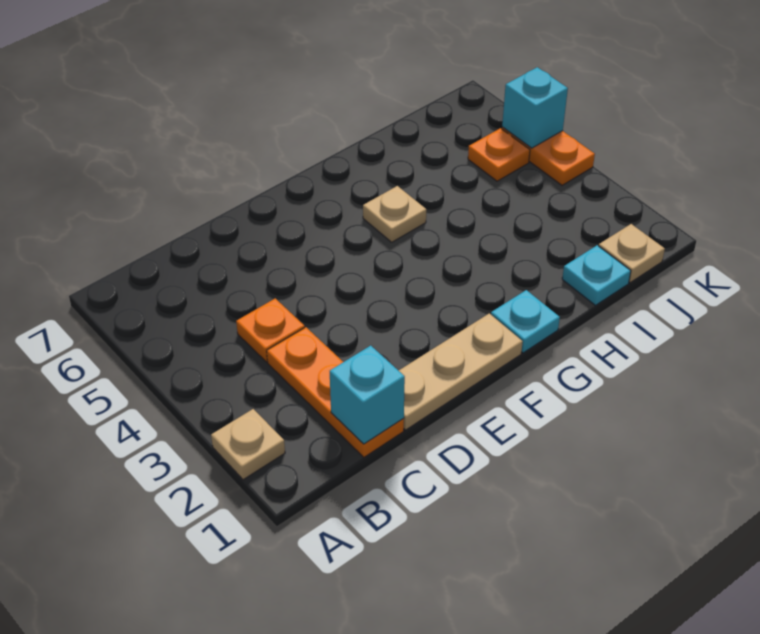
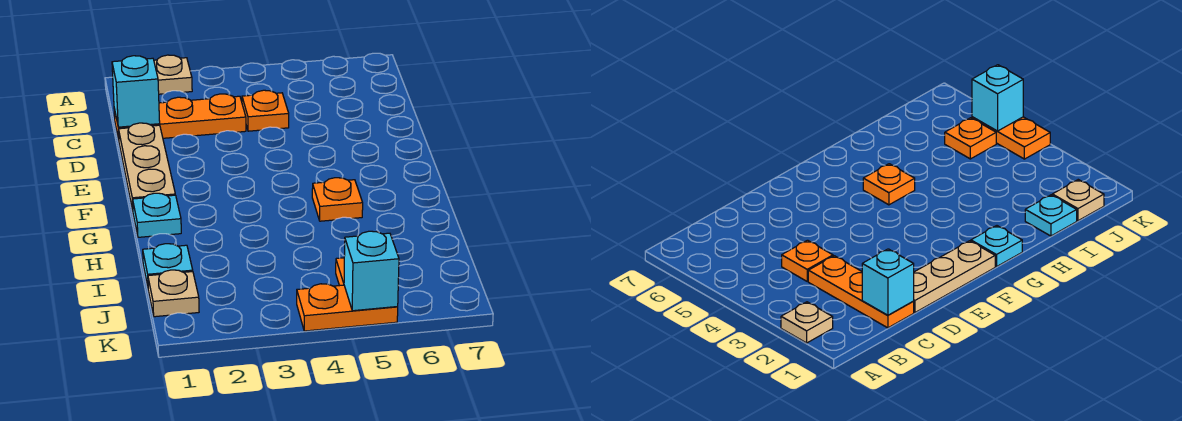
tan plate G5 level 1 -> orange plate G5 level 1

